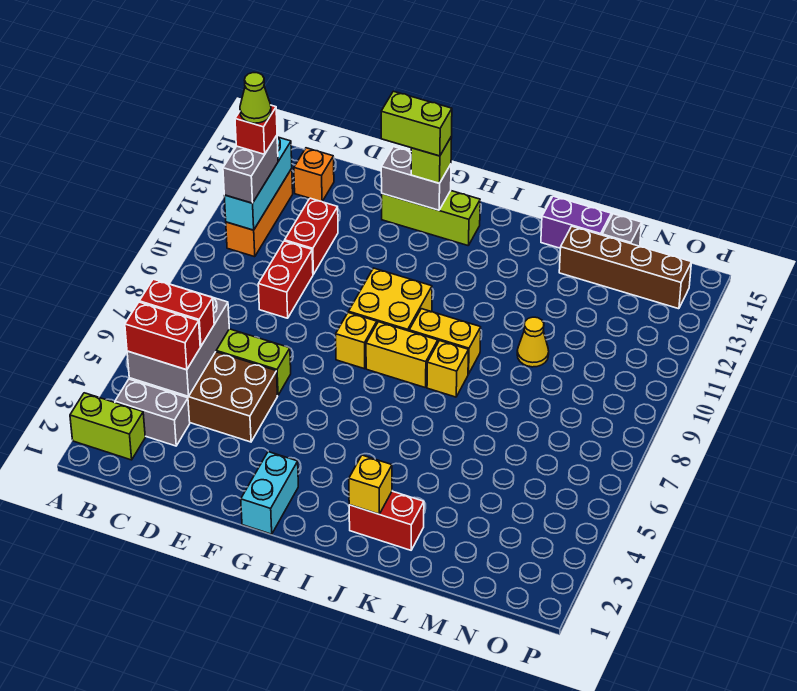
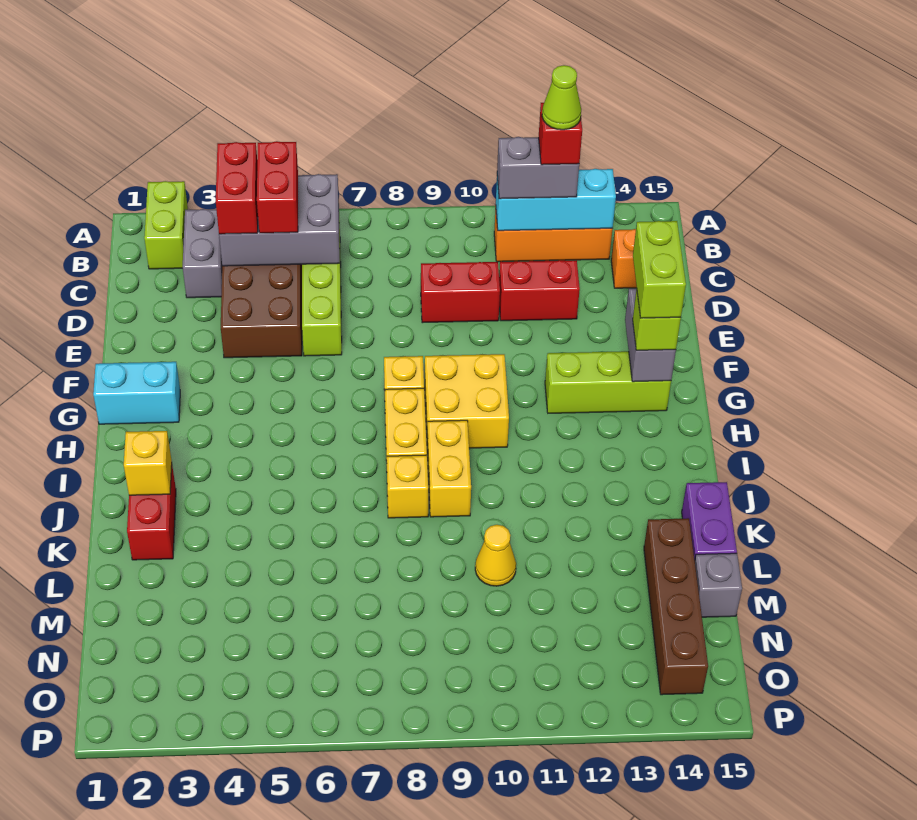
lime brick F14:H14 level 1 -> lime brick G12:G14 level 1

